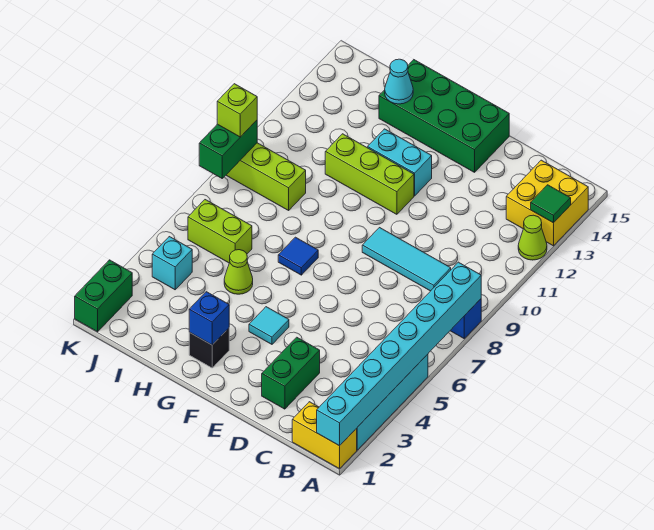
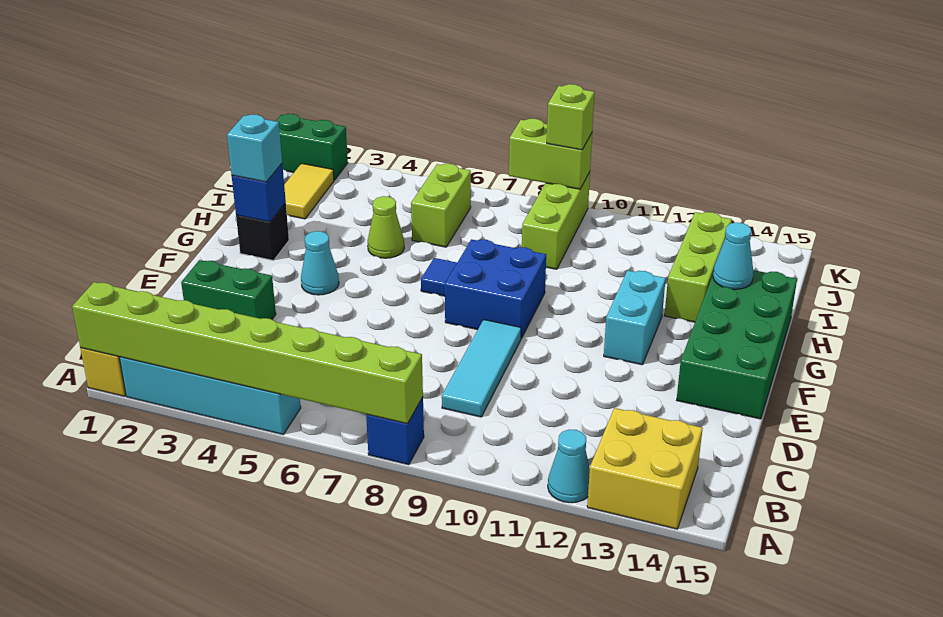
cyan brick A1:A8 level 2 -> lime brick A1:A8 level 2
lime cone A12 level 1 -> cyan cone A12 level 1
green tile A13 level 2 -> none
cyan tile F4 level 1 -> cyan cone F4 level 1
none -> blue brick F8:G9 level 1
lime brick F11:H11 level 1 -> lime brick H13:J13 level 1
none -> yellow tile I2:J2 level 1
cyan brick J4 level 1 -> cyan brick G2 level 3
green brick K8:K9 level 2 -> lime brick K8:K9 level 2

